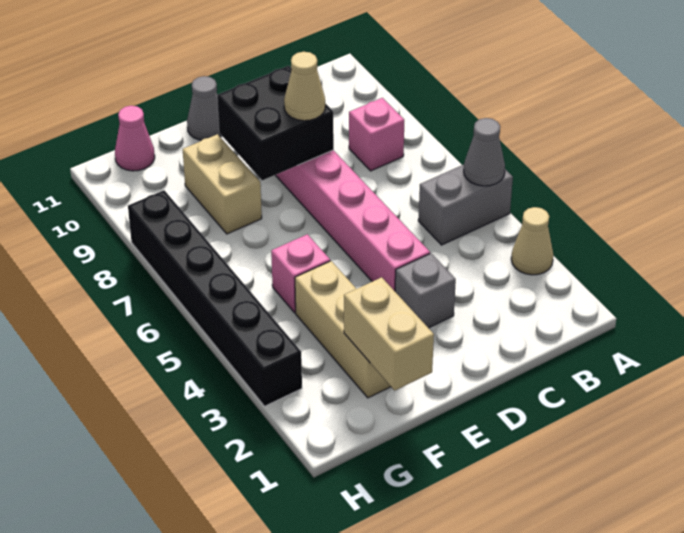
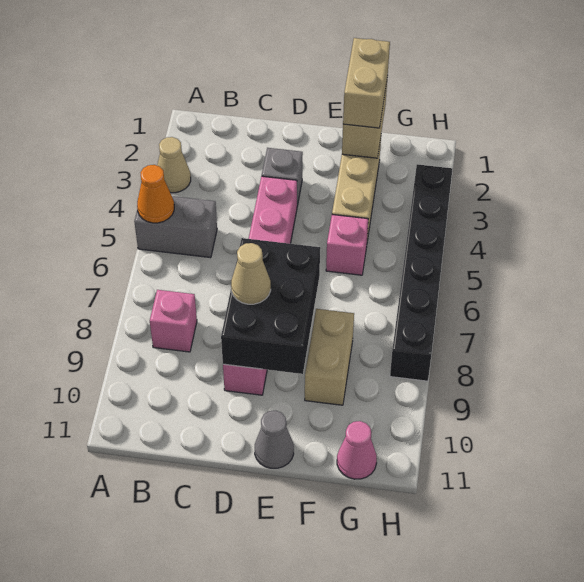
grey cone A5 level 2 -> orange cone A5 level 2
black brick D8:E9 level 2 -> black brick D7:E9 level 2
none -> tan brick F1:F2 level 3

